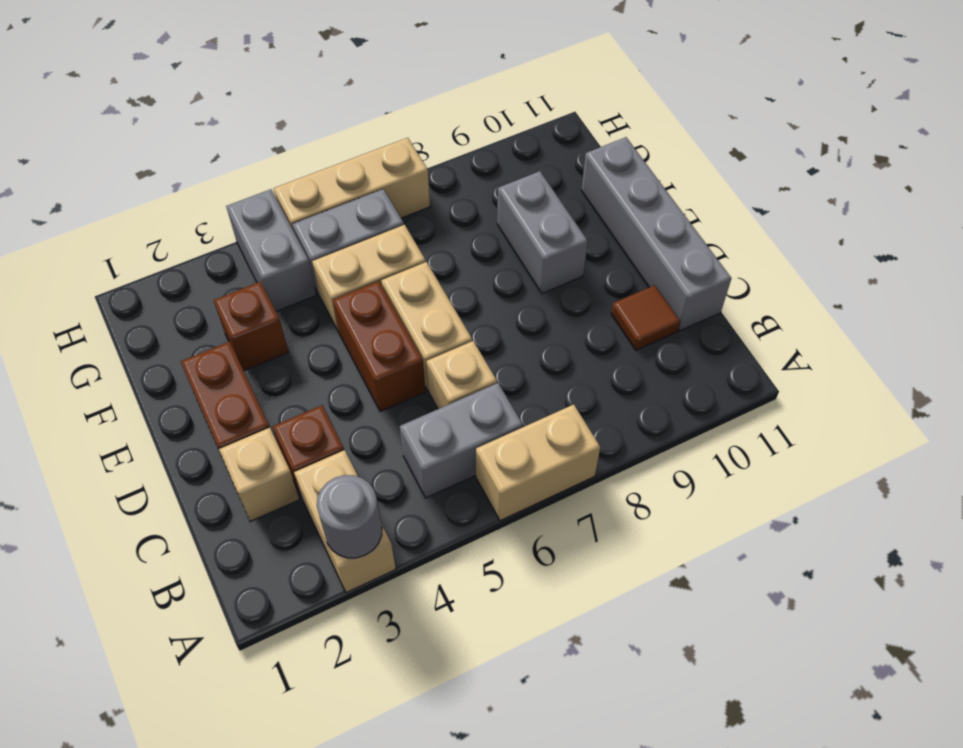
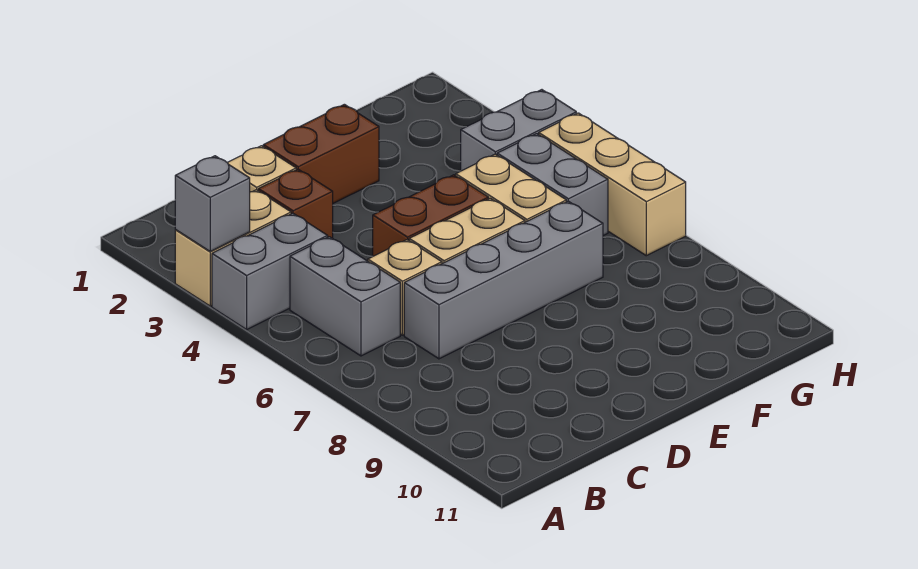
grey round brick A3 level 2 -> grey brick A3 level 2
tan brick A6:A7 level 1 -> none
brown tile C10 level 1 -> none
grey brick C11:F11 level 1 -> grey brick C7:F7 level 1
grey brick E9:F9 level 1 -> grey brick A4:B4 level 1
brown brick F3 level 1 -> none

